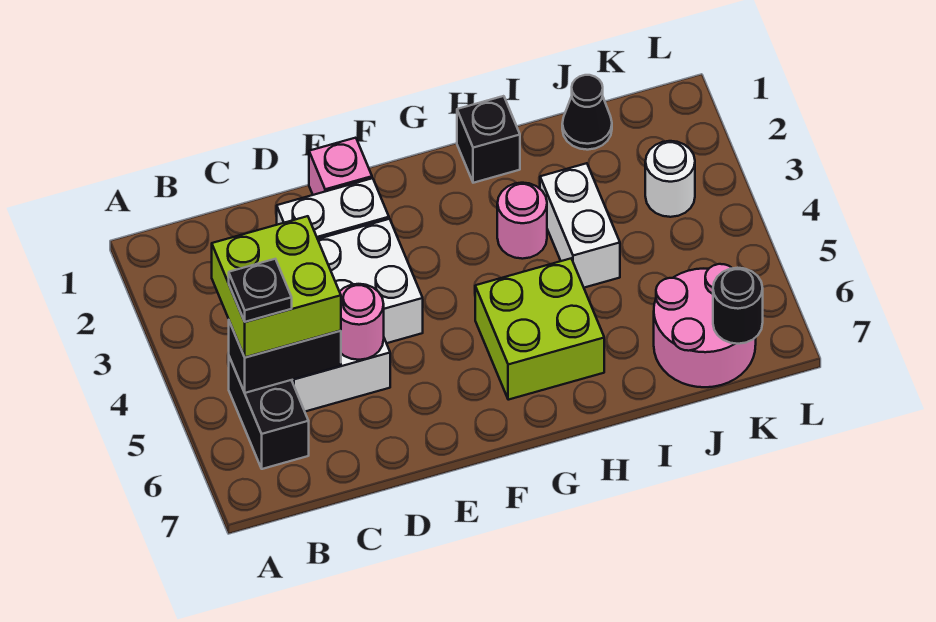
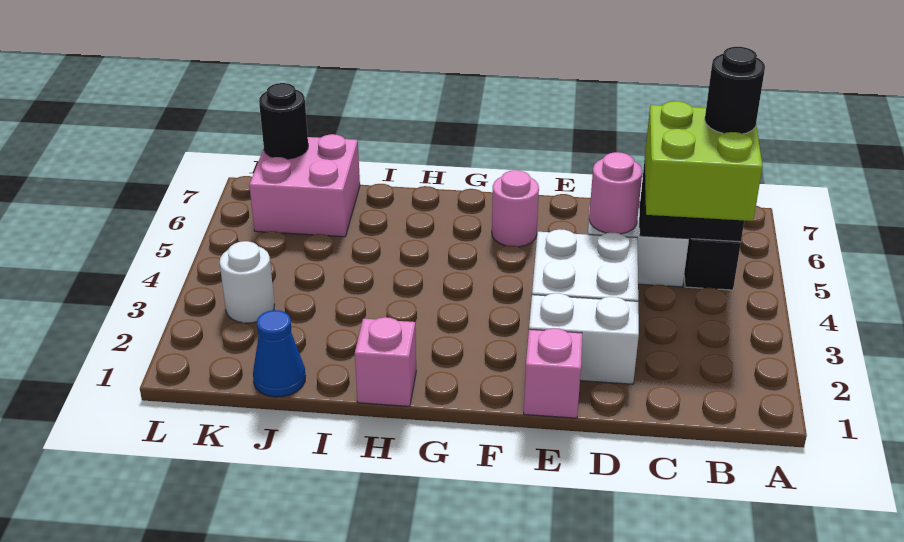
black plate B5 level 4 -> black round brick B5 level 4
lime brick G5:H6 level 1 -> none
black brick H1 level 1 -> pink brick H1 level 1
pink round brick H3 level 1 -> pink round brick F6 level 1
white brick I3:I4 level 1 -> none
black cone J1 level 1 -> blue cone J1 level 1
pink round brick J6:K7 level 1 -> pink brick J6:K7 level 1

